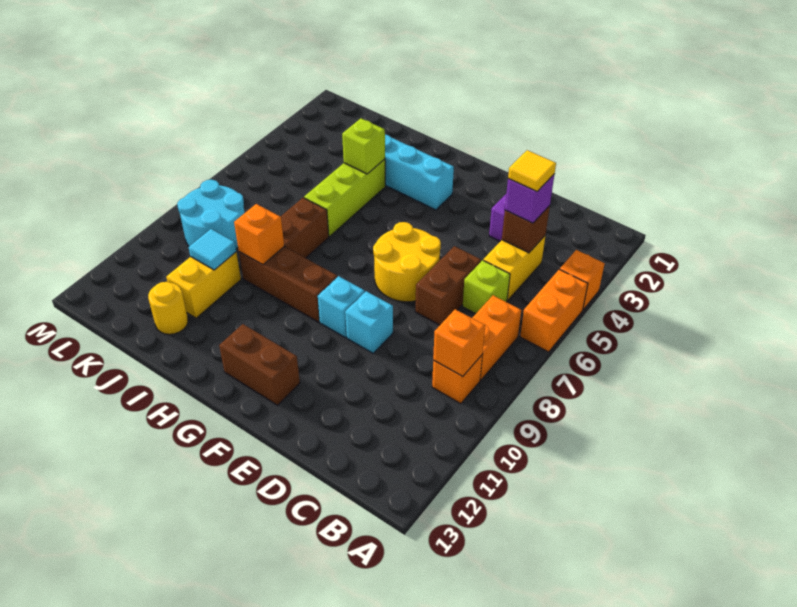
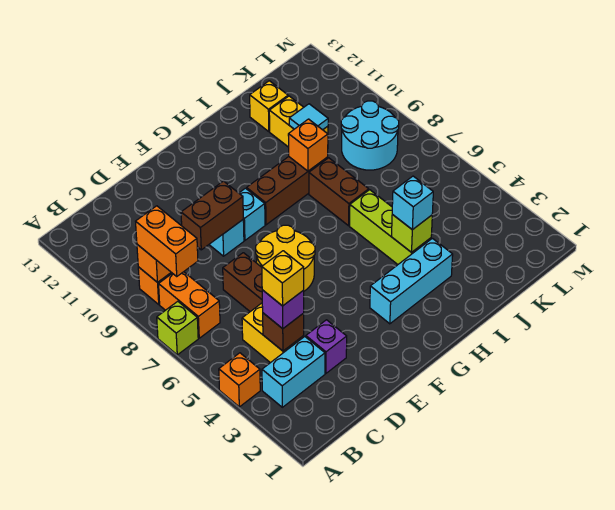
orange brick A5:A6 level 1 -> orange brick B8:B9 level 3
none -> cyan brick B3:C3 level 1
yellow tile C4 level 4 -> yellow brick C4 level 4
lime brick C6 level 1 -> lime brick A7 level 1
brown brick F12:G12 level 1 -> brown brick D9:E9 level 2
none -> cyan brick I4 level 3
yellow round brick J12 level 1 -> yellow brick J12 level 1

